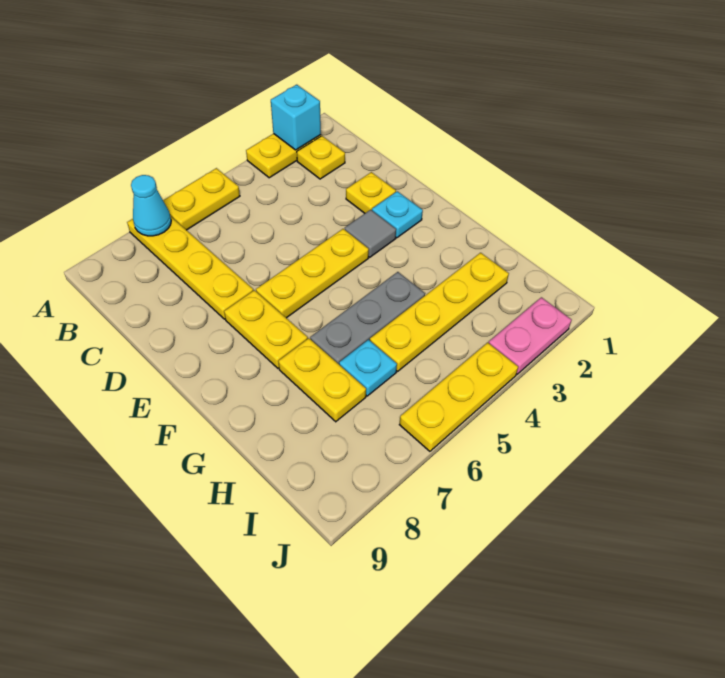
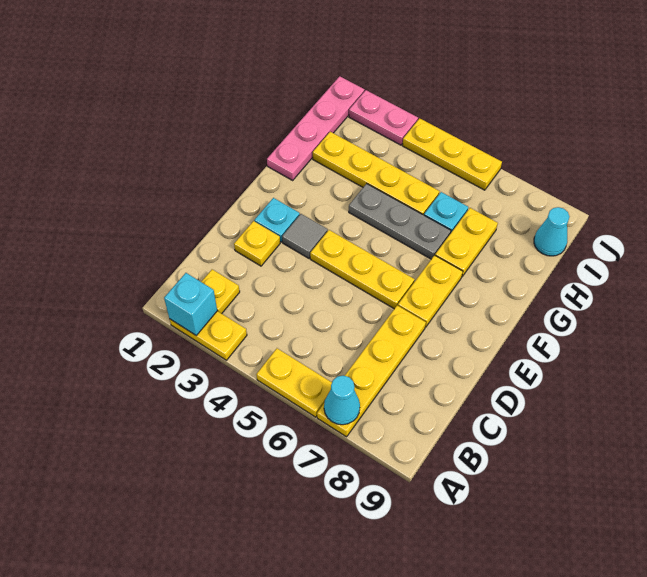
none -> pink plate G1:J1 level 1
none -> cyan cone I9 level 1

